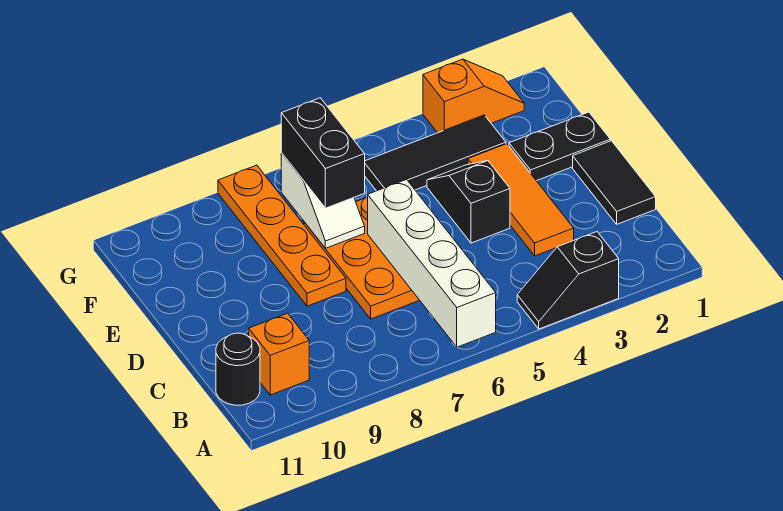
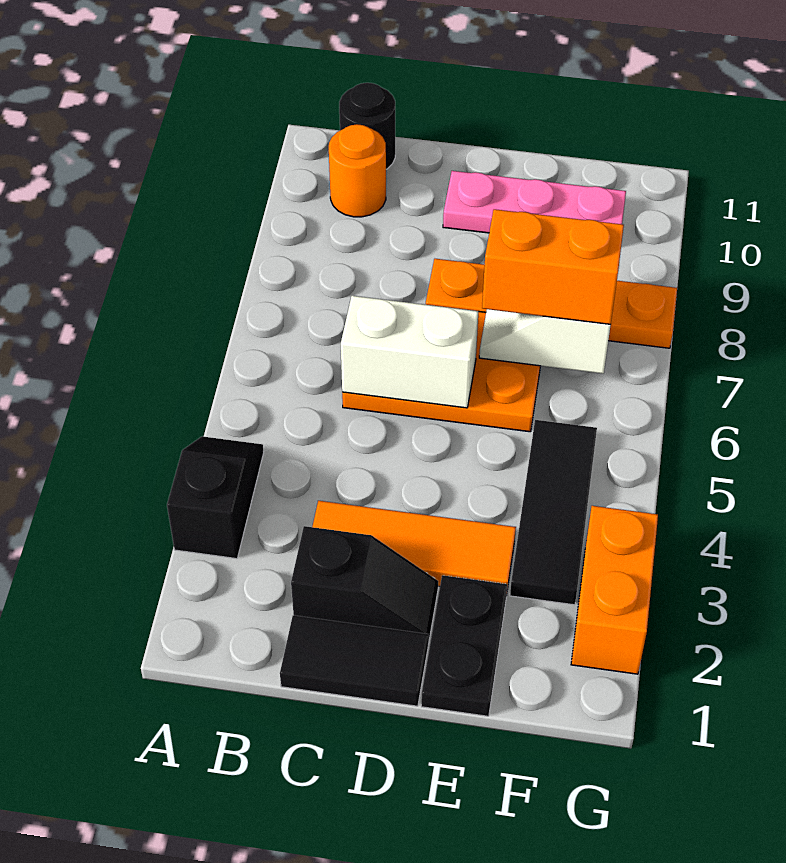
white brick A6:D6 level 2 -> white brick C6:D6 level 2
orange brick B10 level 1 -> orange round brick B10 level 1
black slope D4:E4 level 1 top D -> black slope C2:D2 level 1 top C
none -> pink plate D10:F10 level 1
black brick E7:F7 level 3 -> orange brick E7:F7 level 3
orange slope G2:G3 level 1 top 3 -> orange brick G2:G3 level 1

